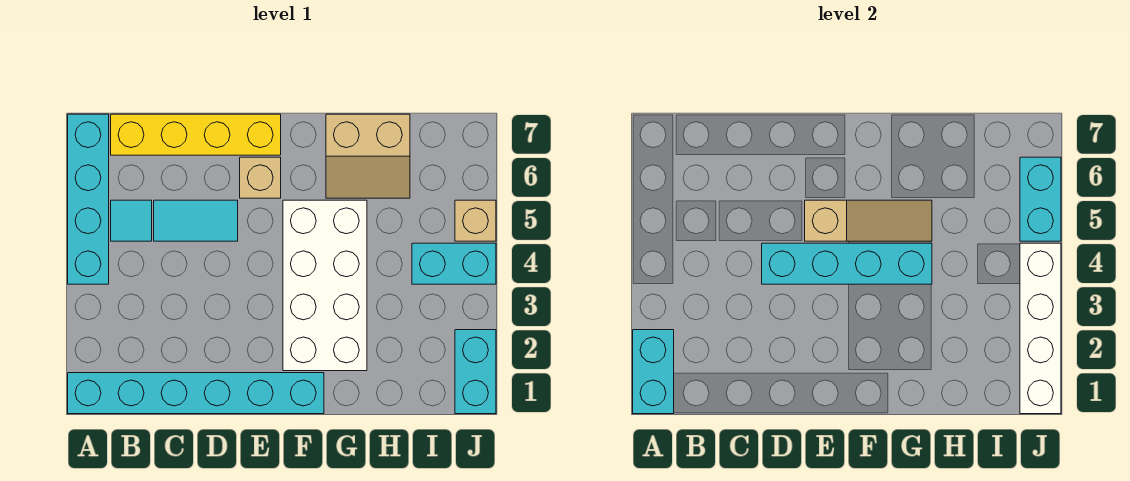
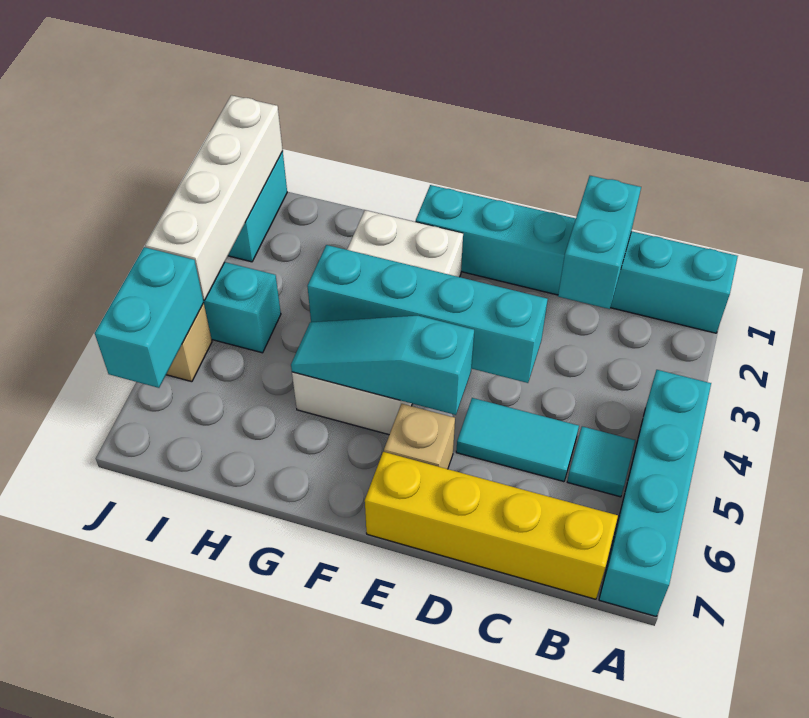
cyan brick A1:A2 level 2 -> cyan brick C1:C2 level 2
tan slope E5:G5 level 2 top E -> cyan slope E5:G5 level 2 top E
tan slope G6:H7 level 1 top 7 -> none

